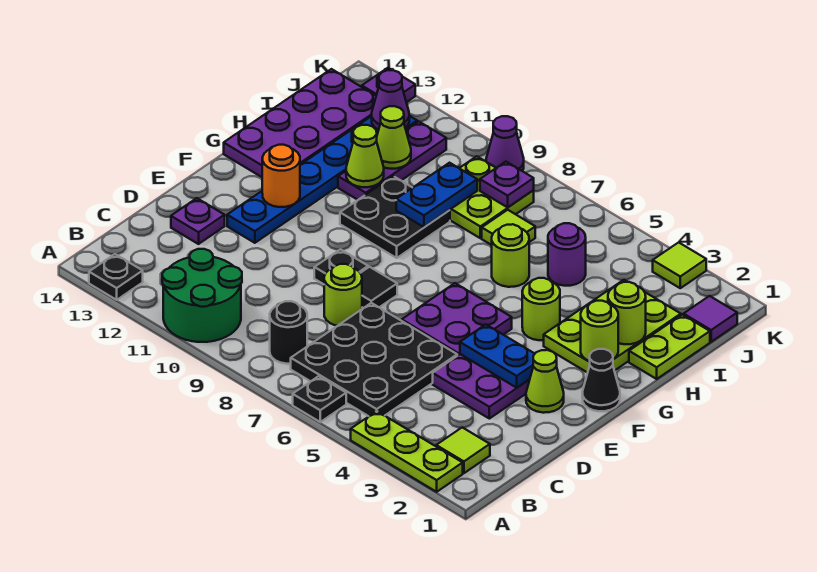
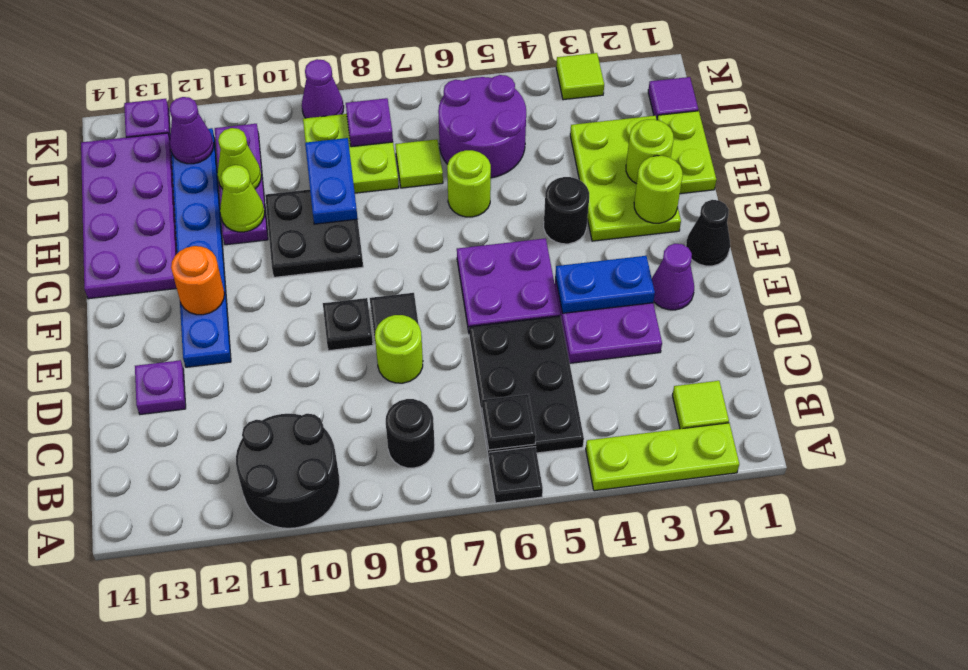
green round brick A10:B11 level 1 -> black round brick A10:B11 level 1
black plate A13 level 1 -> black plate B6 level 2
black plate B5:D7 level 1 -> black plate B5:D6 level 1
lime cone E2 level 1 -> purple cone E2 level 1
lime round brick G4 level 1 -> black round brick G4 level 1
purple round brick I5 level 1 -> purple round brick I5:J6 level 1

